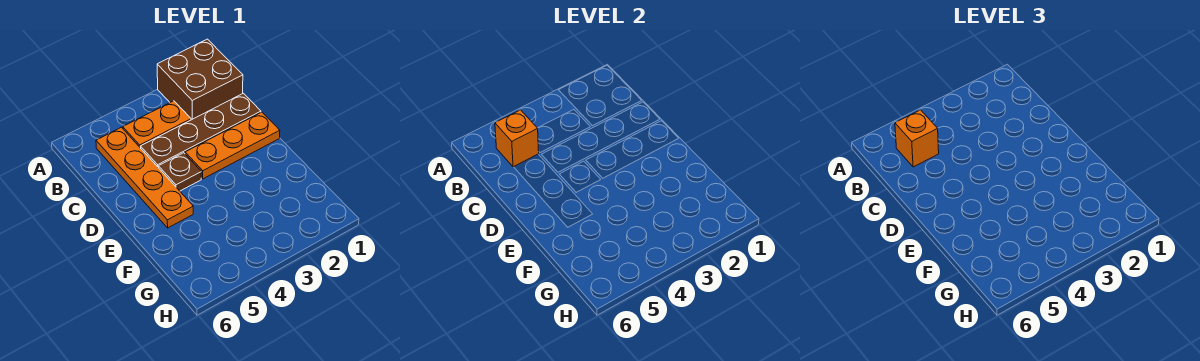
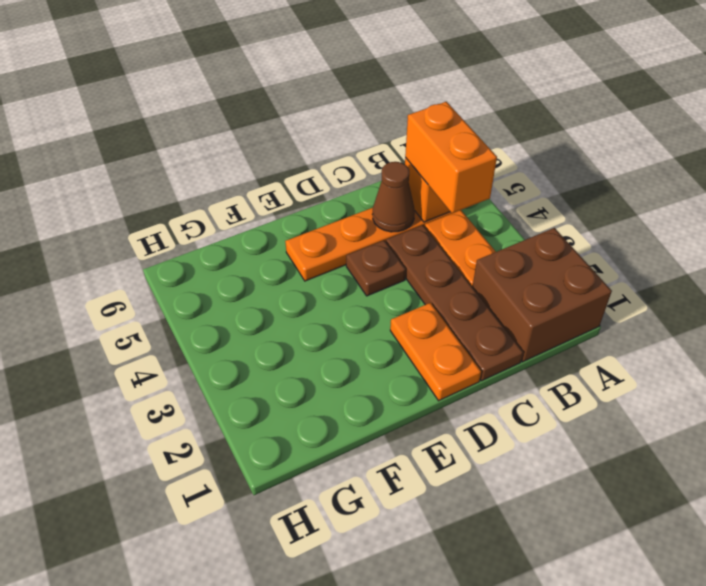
orange brick B5 level 3 -> orange brick B4:B5 level 3
none -> brown cone C5 level 2
orange plate D1:D3 level 1 -> orange plate D1:D2 level 1

